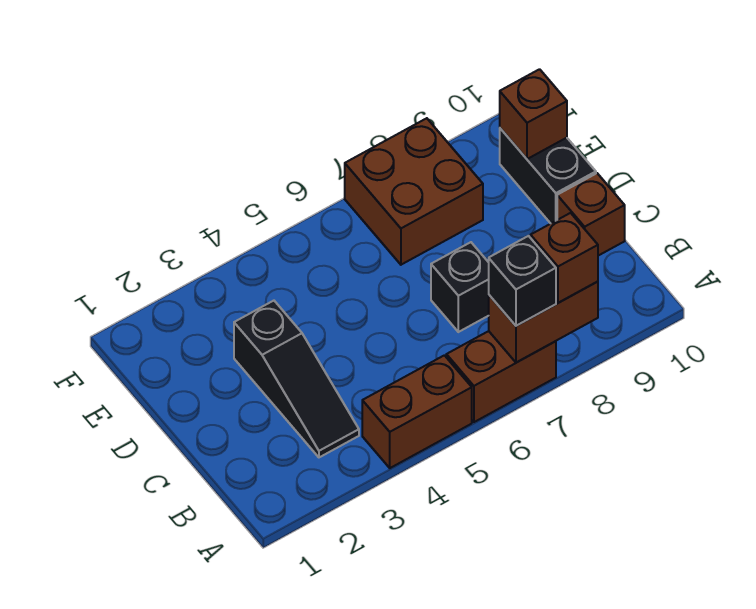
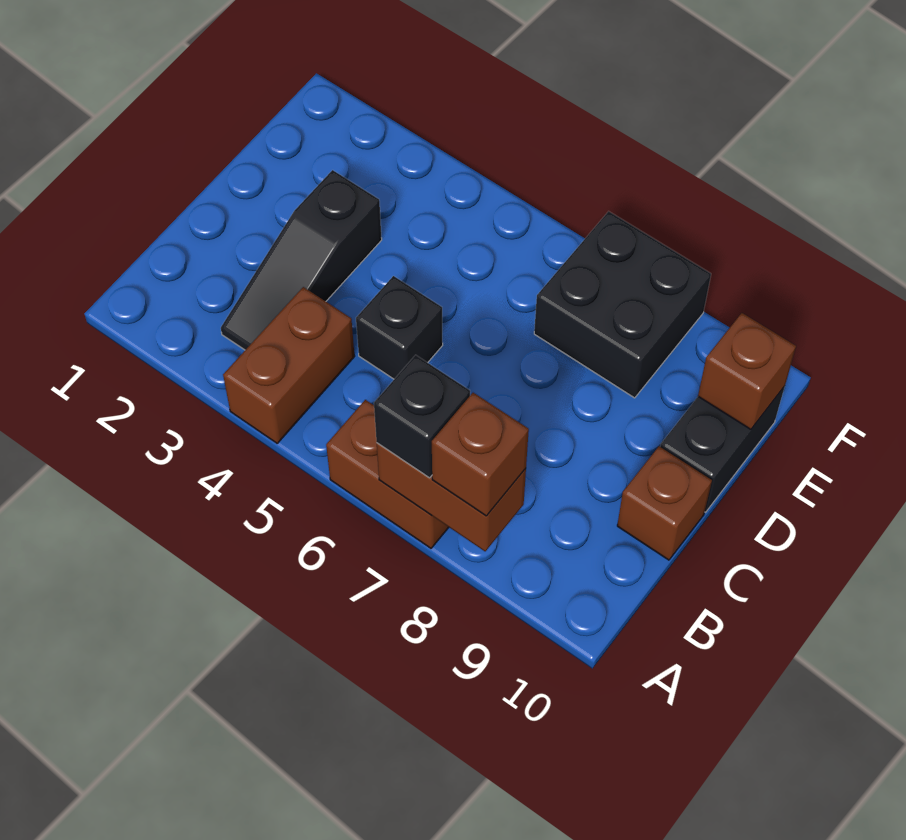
brown brick A4:A5 level 1 -> brown brick A4:B4 level 1
black brick C7 level 1 -> black brick C5 level 1
brown brick E7:F8 level 1 -> black brick E7:F8 level 1

